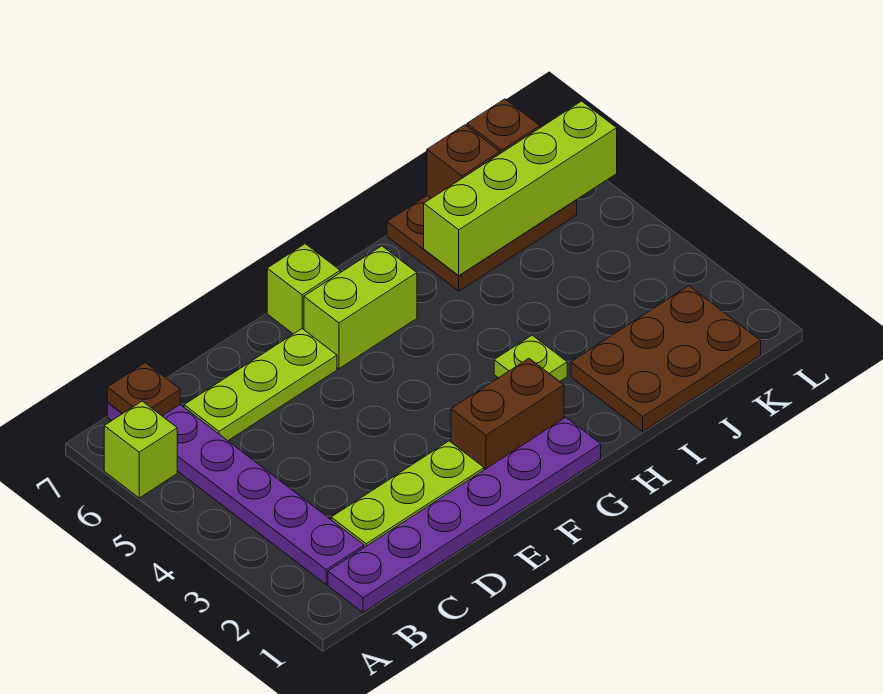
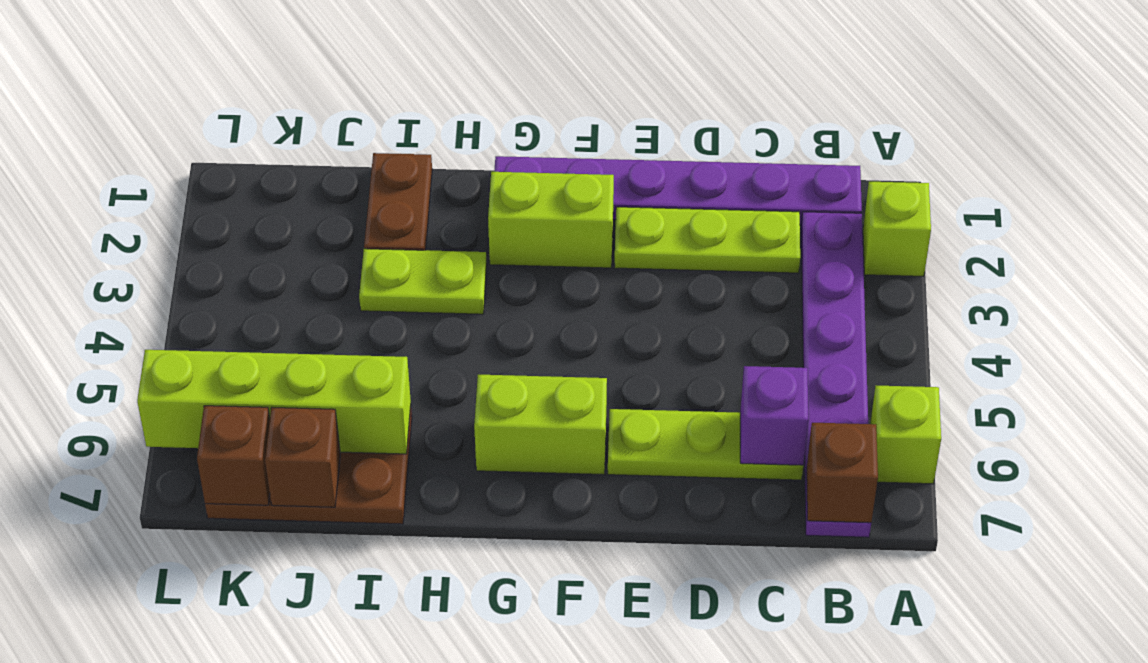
brown plate B7 level 2 -> brown brick B7 level 2
none -> purple brick C6 level 2
brown brick F2:G2 level 1 -> lime brick F2:G2 level 1
lime brick F7 level 1 -> lime brick A2 level 1
lime plate H3 level 1 -> lime plate H3:I3 level 1
brown plate I1:K2 level 1 -> brown plate I1:I2 level 1

